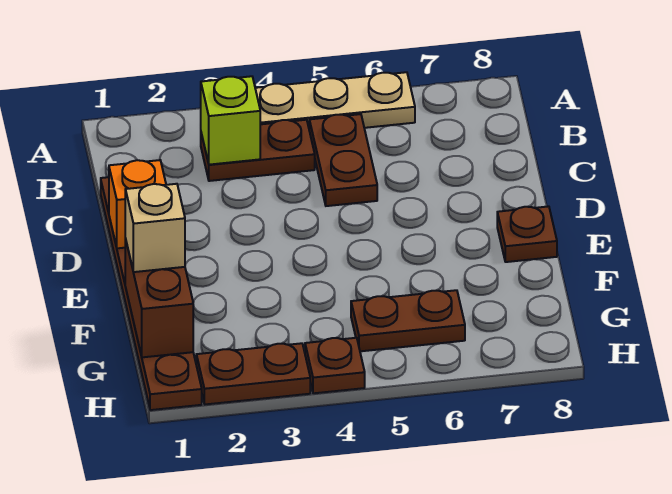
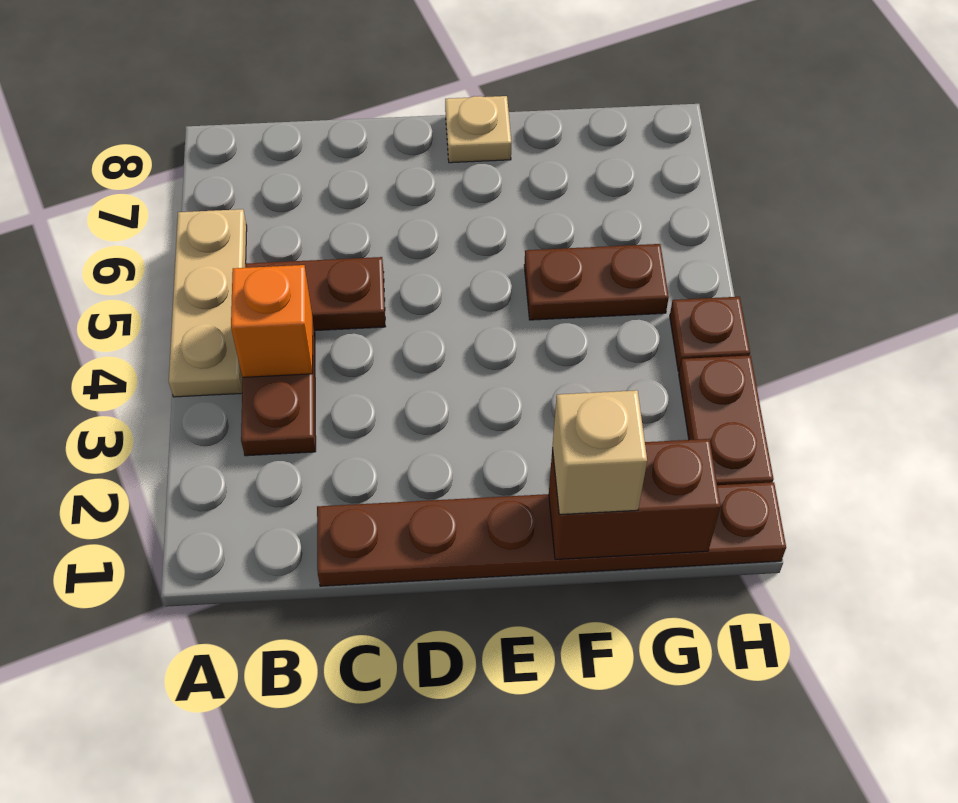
lime brick B3 level 2 -> none
orange brick D1 level 2 -> orange brick B4 level 2
brown plate E8 level 1 -> tan plate E8 level 1
brown plate G5:G6 level 1 -> brown plate F5:G5 level 1

